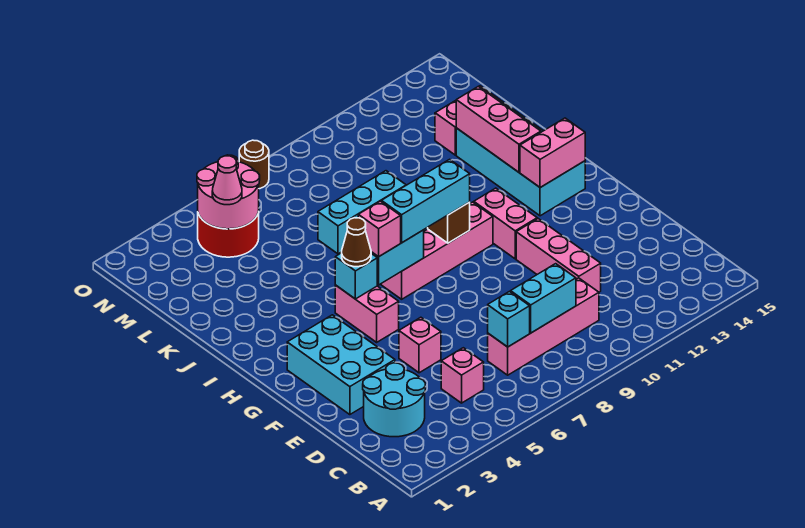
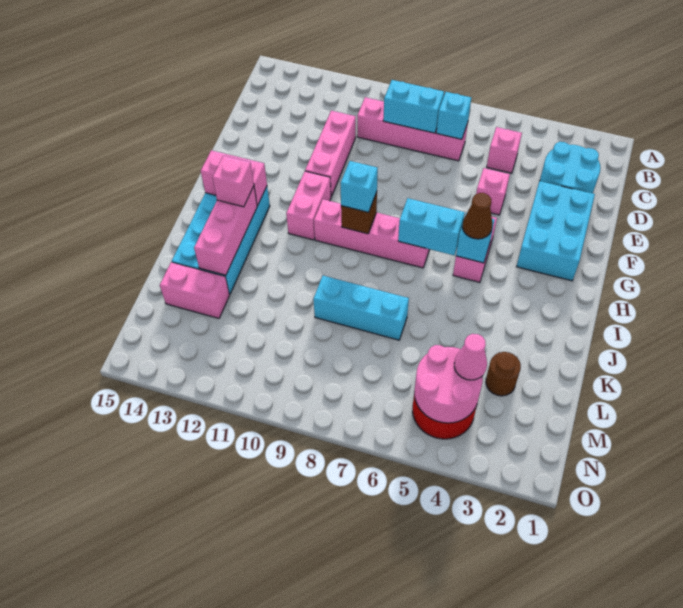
pink brick H6 level 3 -> pink brick I13 level 3
cyan brick H7:H9 level 3 -> cyan brick H9 level 3
brown round brick O7 level 1 -> brown round brick L3 level 1

